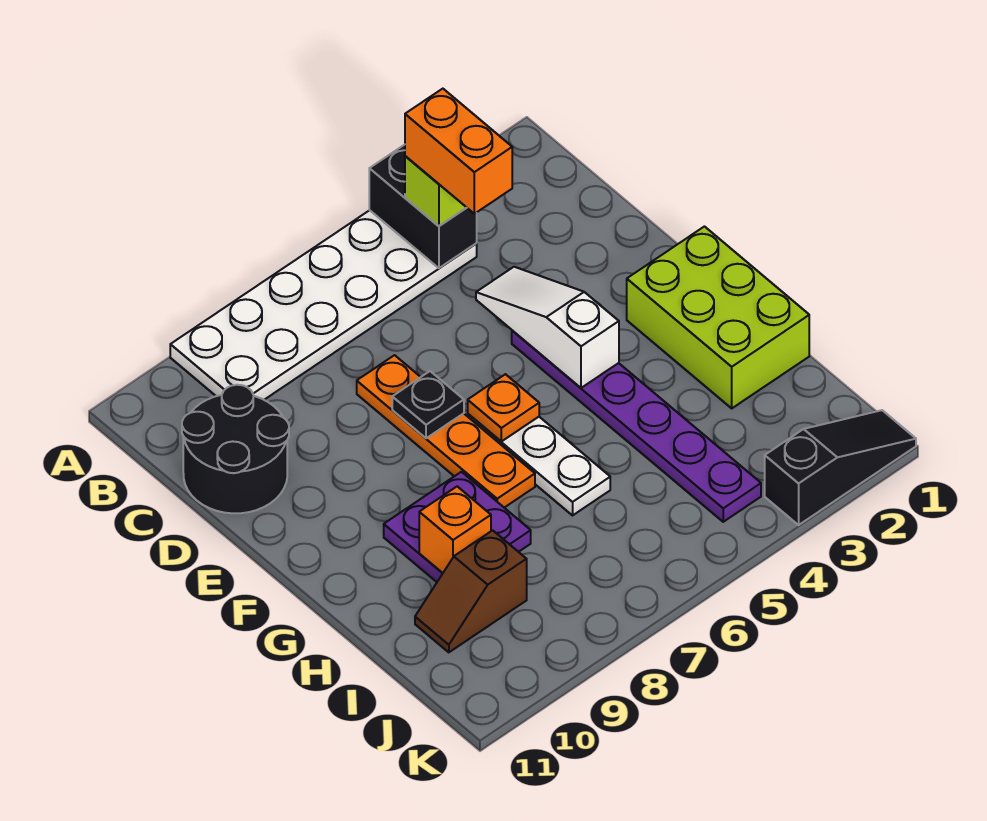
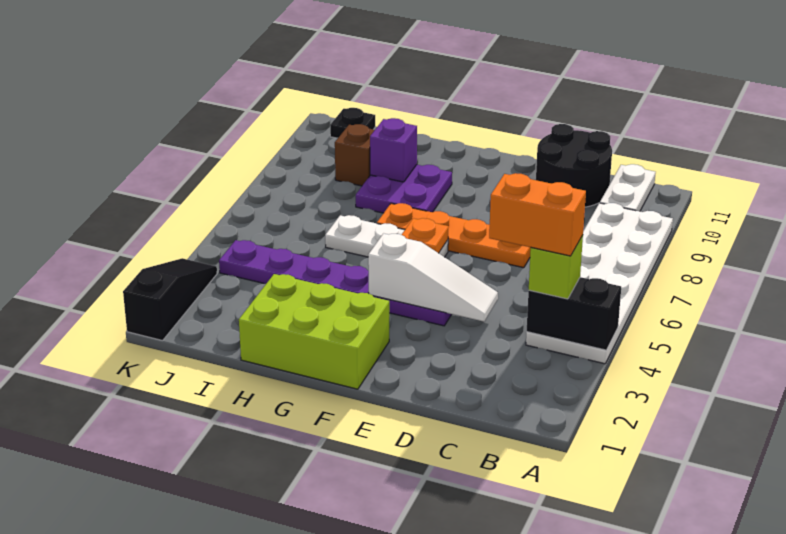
none -> white plate B10:B11 level 1
black plate E7 level 2 -> black plate J11 level 1
orange brick H9 level 2 -> purple brick H9 level 2
black slope K1:K3 level 1 top 3 -> black slope K1:K3 level 1 top 1

